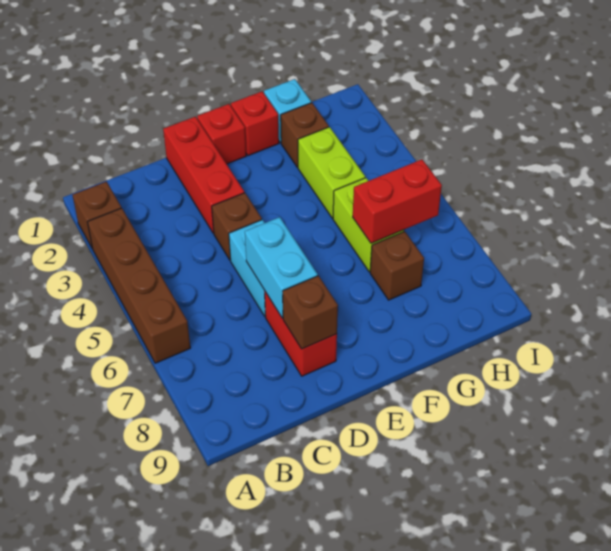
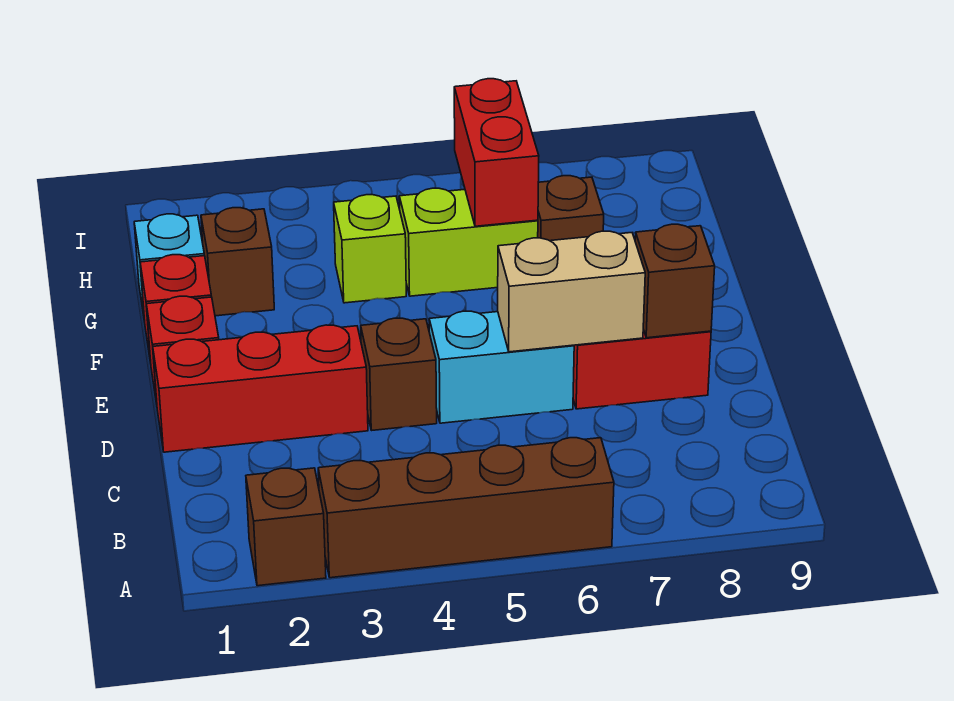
cyan brick D6:D7 level 2 -> tan brick D6:D7 level 2
lime brick G3:G4 level 1 -> lime brick G4 level 1

